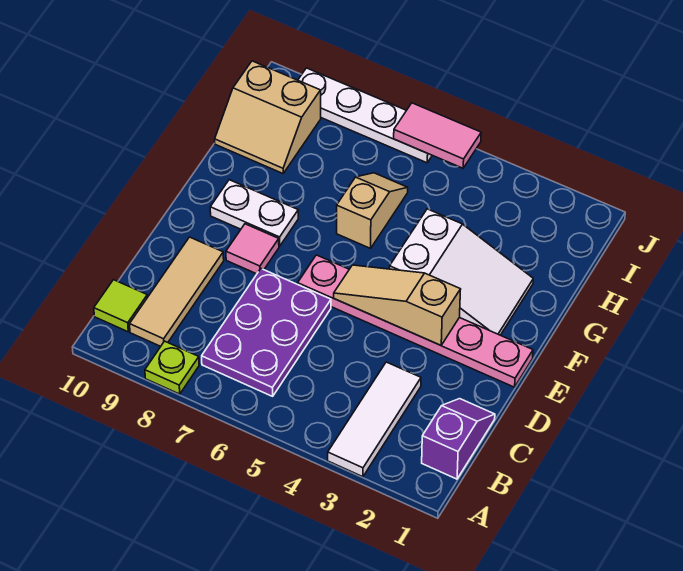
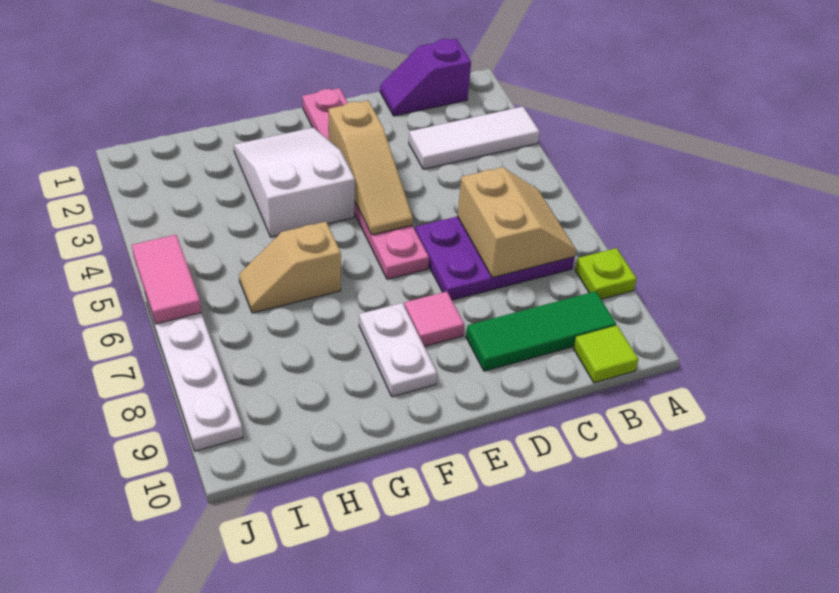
tan tile B9:D9 level 1 -> green tile B9:D9 level 1
tan slope H9:I10 level 1 top I -> tan slope B6:C7 level 2 top C

